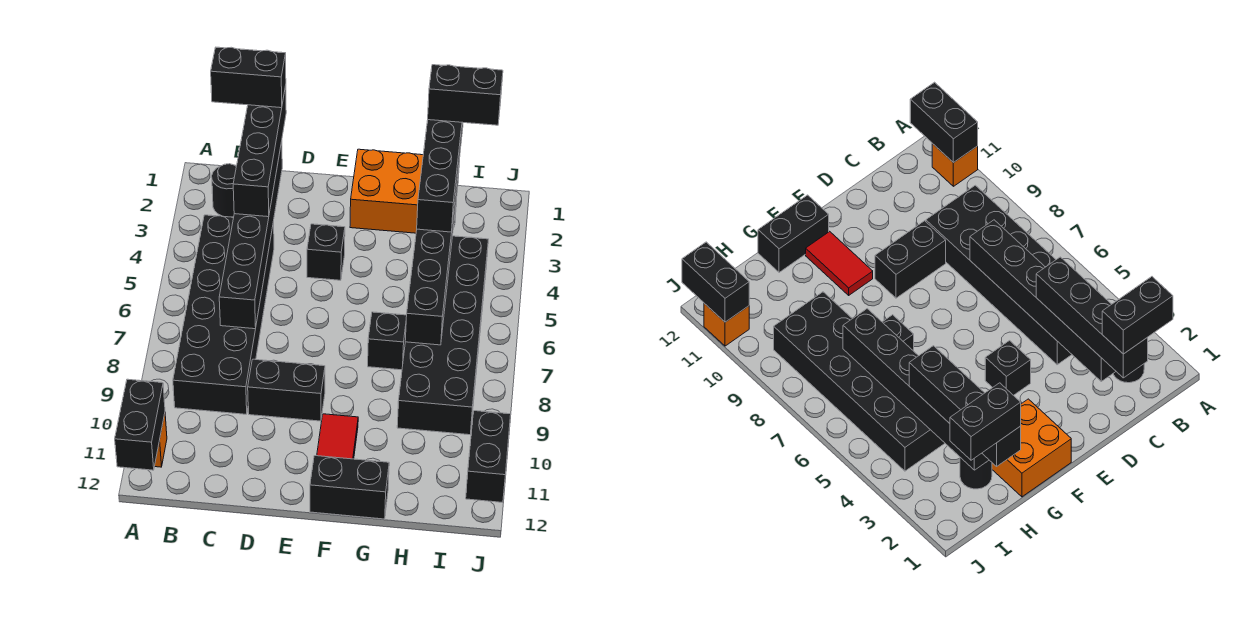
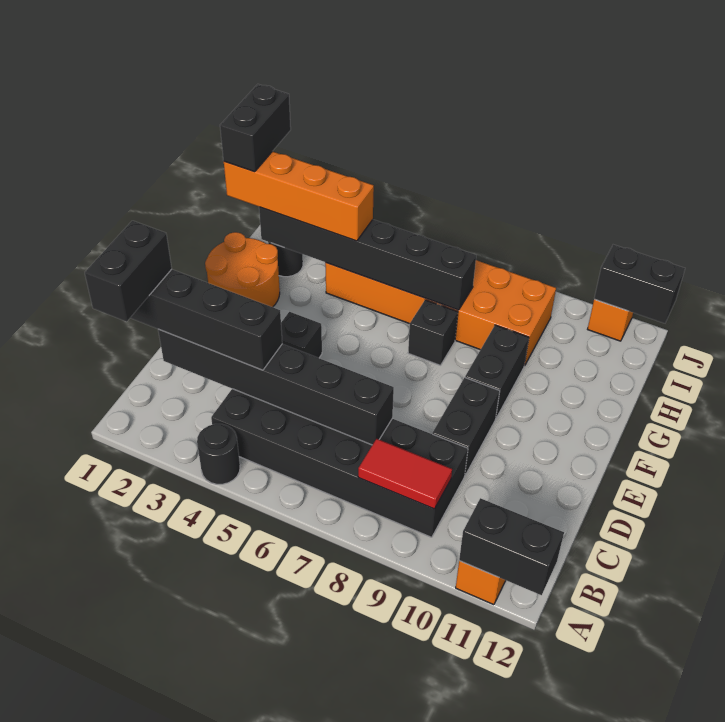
black round brick B2 level 1 -> black round brick A4 level 1
orange brick F1:G2 level 1 -> orange round brick F1:G2 level 1
red tile F10:F11 level 1 -> red tile B8:B9 level 2
black brick F12:G12 level 1 -> black brick F9:G9 level 1
black brick H1:H4 level 3 -> orange brick H1:H4 level 3
black brick H4:I9 level 1 -> orange brick H4:I9 level 1

